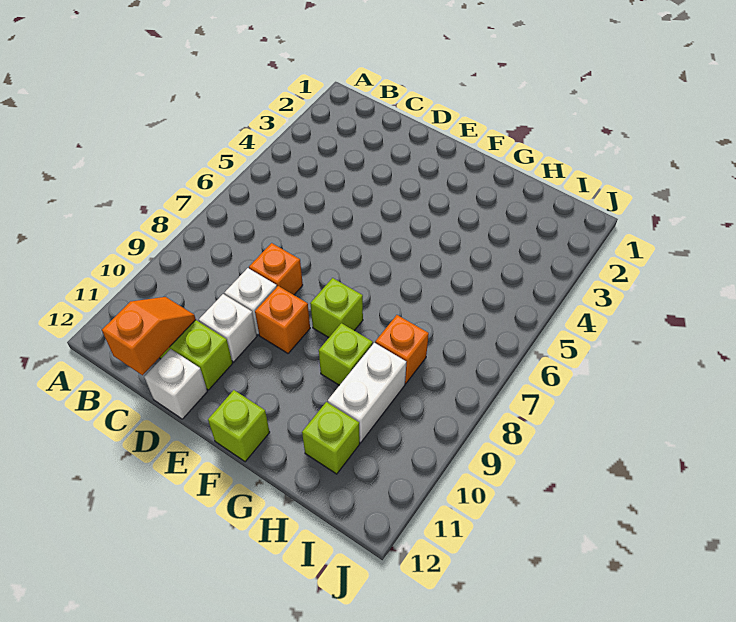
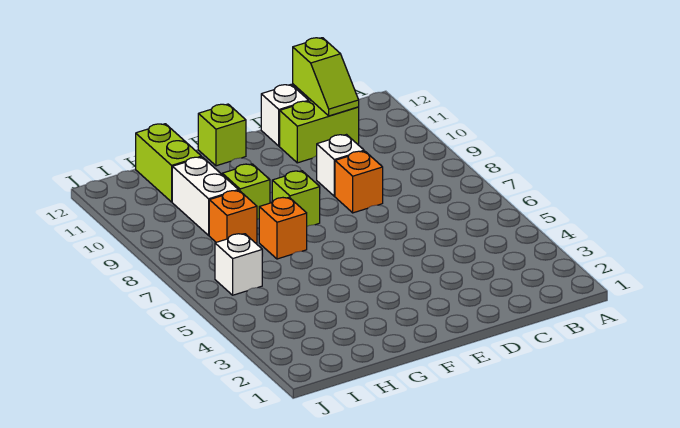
orange slope C11:C12 level 2 top 12 -> lime slope C11:C12 level 2 top 12
white brick D10 level 1 -> white brick I6 level 1
orange brick E9 level 1 -> orange brick G7 level 1
lime brick H11 level 1 -> lime brick H11:H12 level 1

